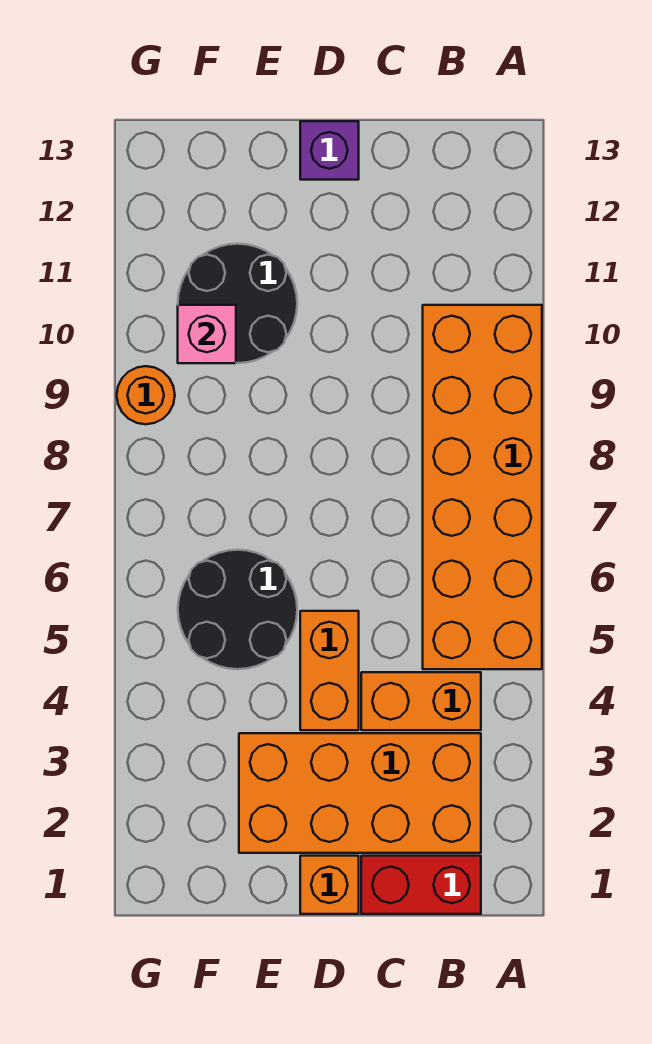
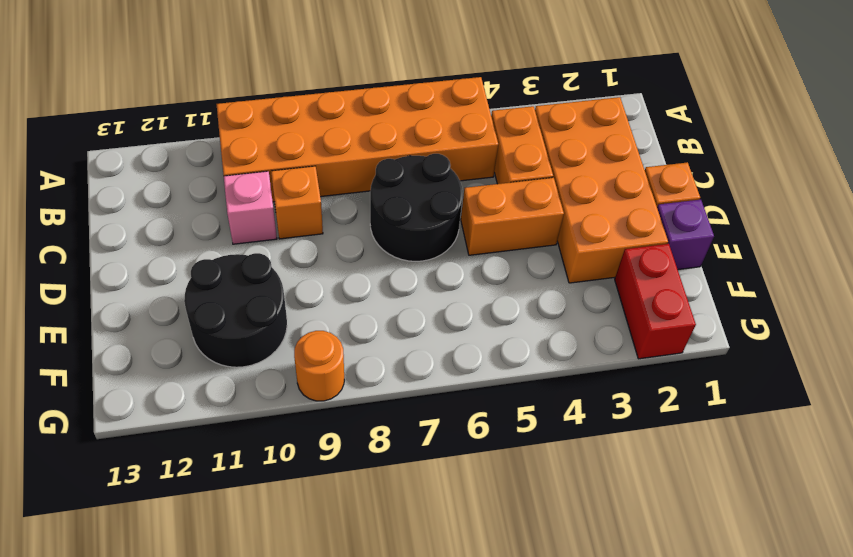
red brick B1:C1 level 1 -> red brick F2:G2 level 1
none -> orange brick C9 level 1
purple brick D13 level 1 -> purple brick E1 level 1
black round brick E5:F6 level 1 -> black round brick C6:D7 level 1
pink brick F10 level 2 -> pink brick C10 level 1

